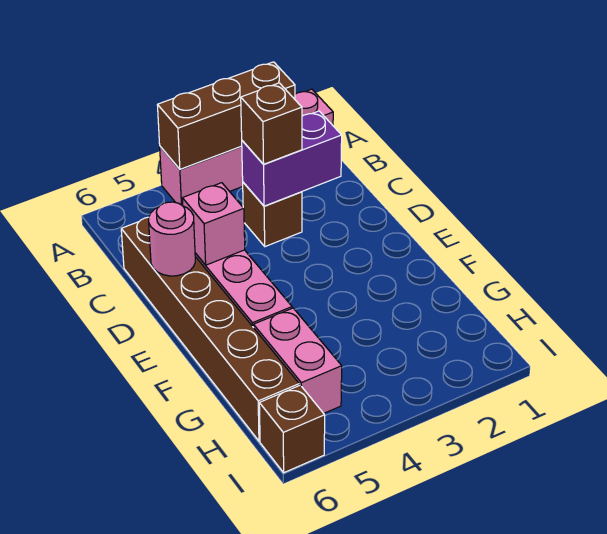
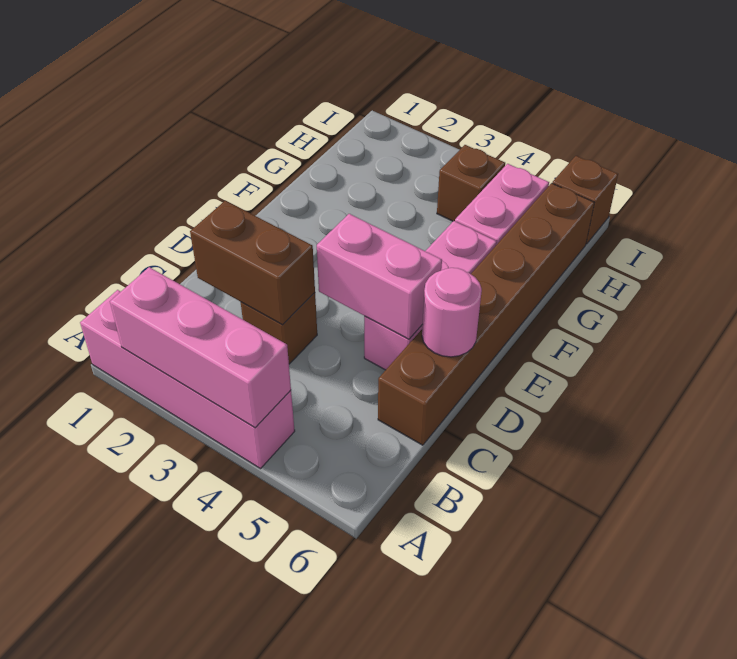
brown brick A2:A4 level 2 -> pink brick A2:A4 level 2
purple brick C2:C3 level 2 -> brown brick C2:C3 level 2
brown brick C3 level 3 -> brown brick H4 level 1
pink brick D5 level 2 -> pink brick D4:D5 level 2

